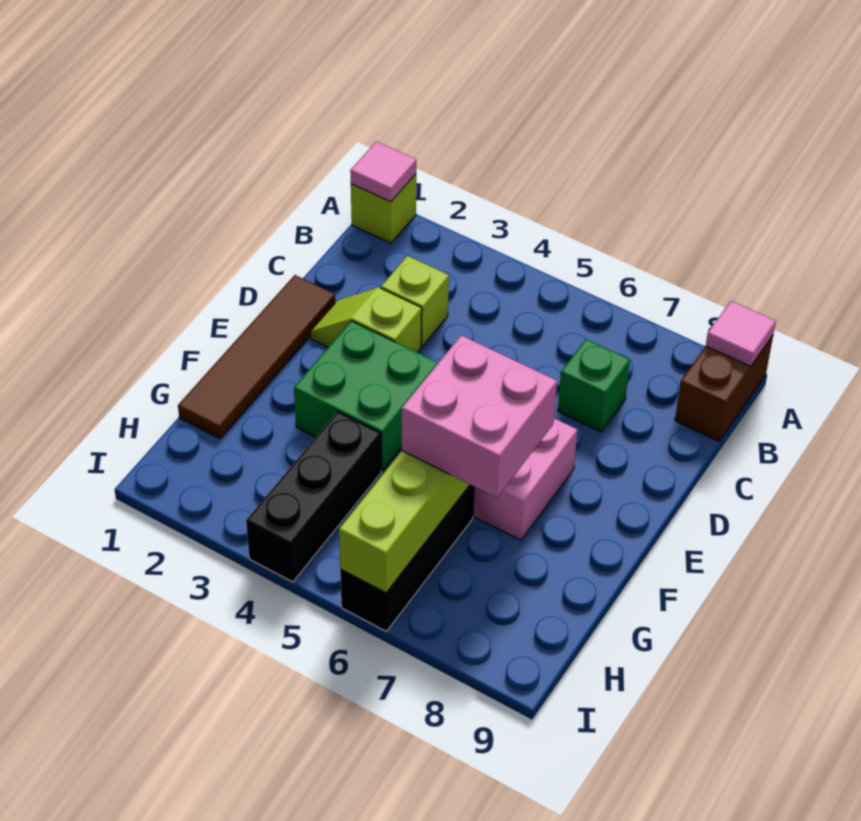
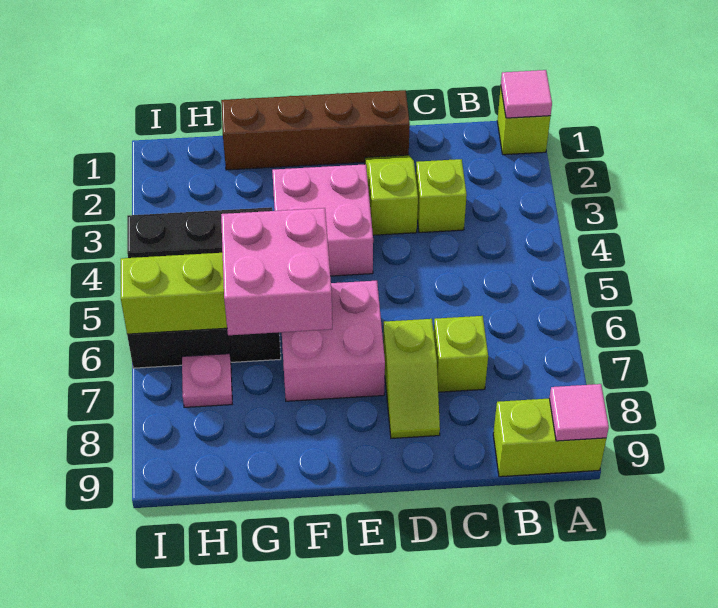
brown brick A9:B9 level 1 -> lime brick A9:B9 level 1
green brick C7 level 1 -> lime brick C7 level 1
brown tile D1:G1 level 1 -> brown brick D1:G1 level 1
none -> lime slope D7:D8 level 1 top 7
green brick E3:F4 level 1 -> pink brick E3:F4 level 1
none -> pink plate H7 level 1

